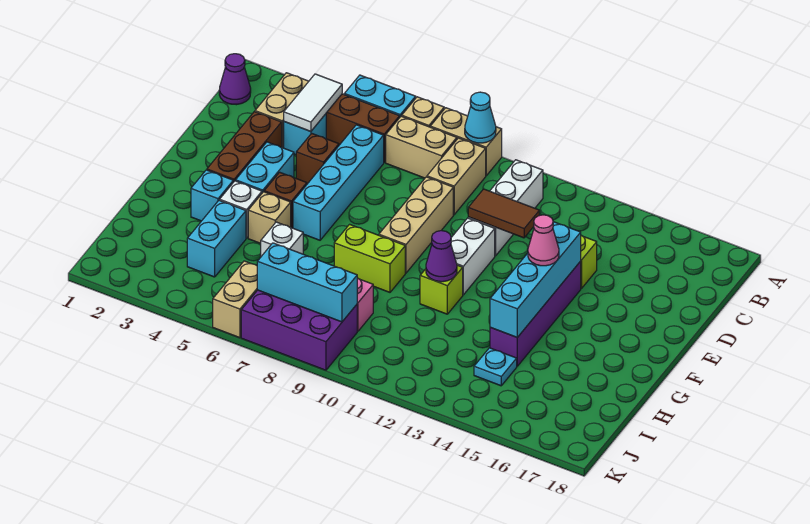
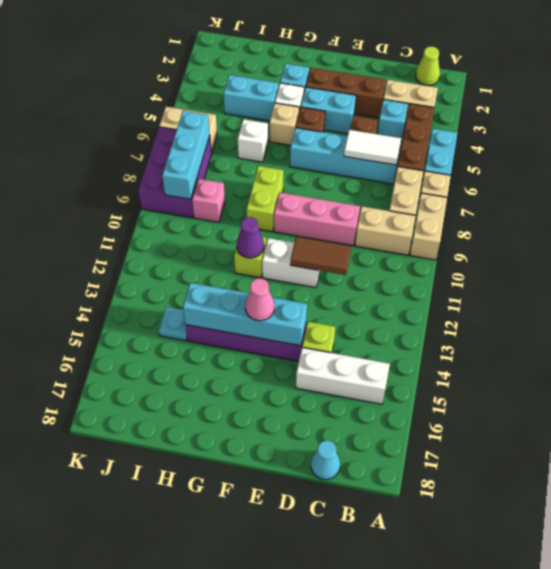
cyan cone A9 level 2 -> cyan cone C18 level 1
purple cone B1 level 1 -> lime cone B1 level 1
white tile B4:C4 level 2 -> white tile C6:D6 level 2
white brick B11:D11 level 1 -> white brick B15:D15 level 1
tan brick D9:F9 level 1 -> pink brick D9:F9 level 1
brown tile D11:D12 level 2 -> brown tile D11:E11 level 2

